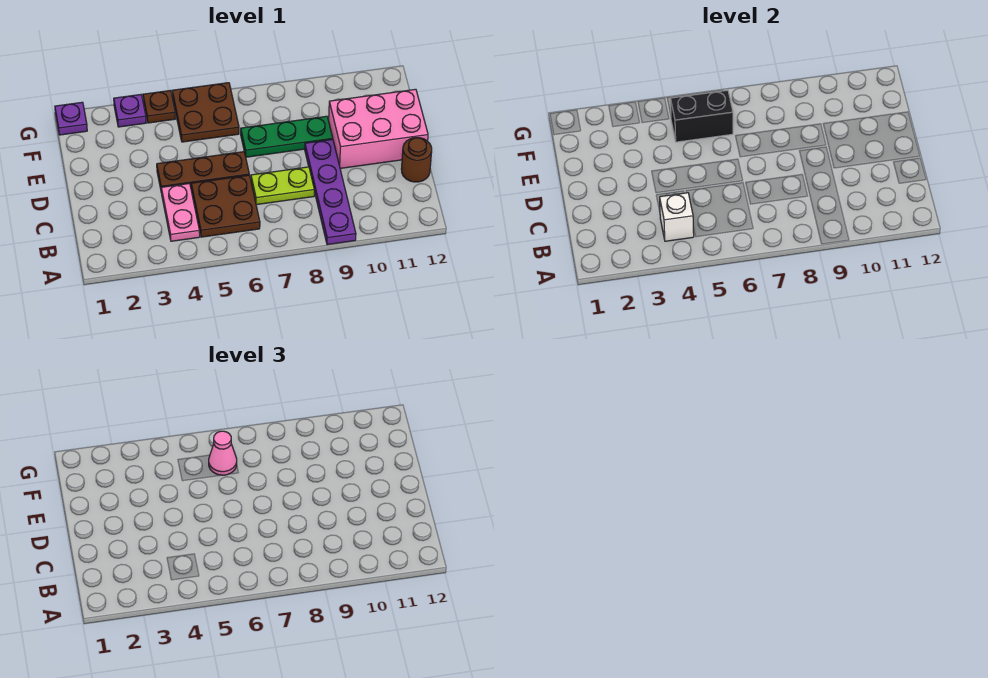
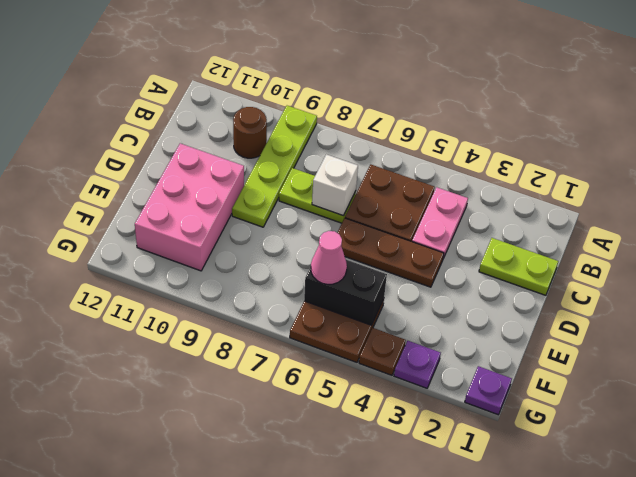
purple plate A9:D9 level 1 -> lime plate A9:D9 level 1
white brick B4 level 2 -> white brick C7 level 2
none -> lime plate C1:C2 level 1
brown round brick C12 level 1 -> brown round brick B10 level 1
pink brick D10:E12 level 1 -> pink brick D10:F11 level 1
green plate E7:E9 level 1 -> none

